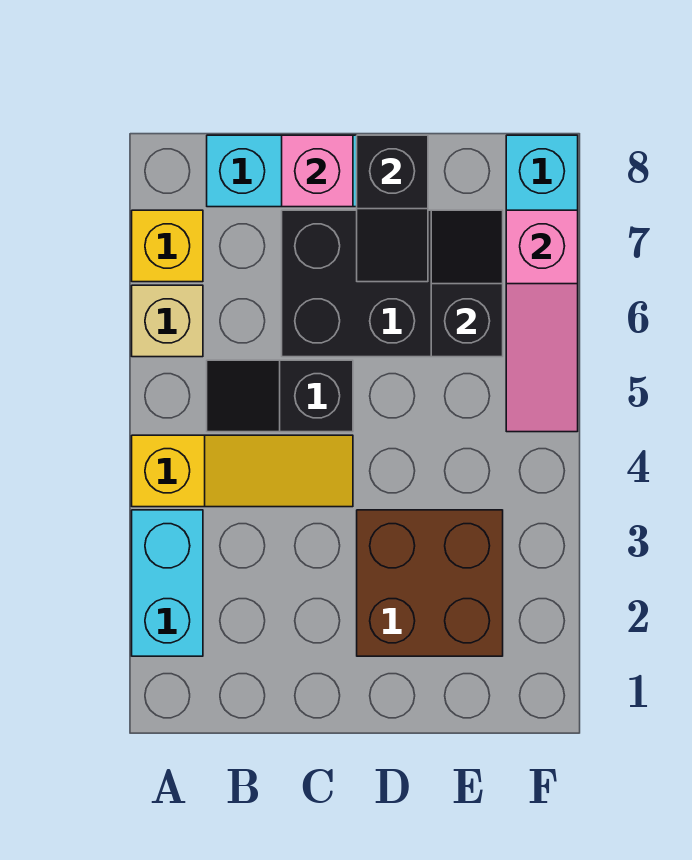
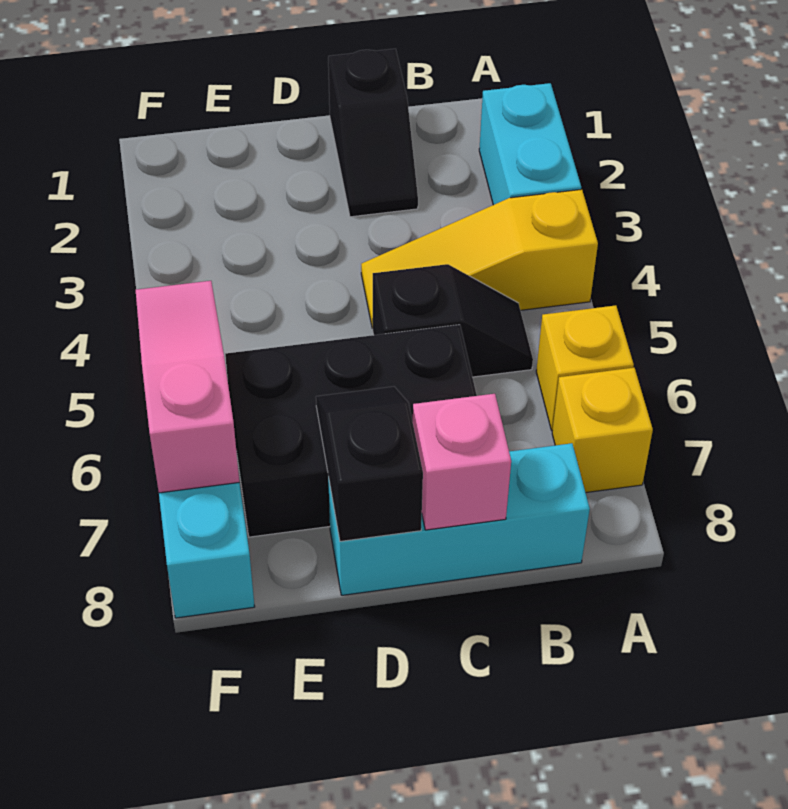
tan brick A6 level 1 -> yellow brick A6 level 1
brown brick D2:E3 level 1 -> none
black slope E6:E7 level 2 top 6 -> black slope C1:C2 level 1 top 1

